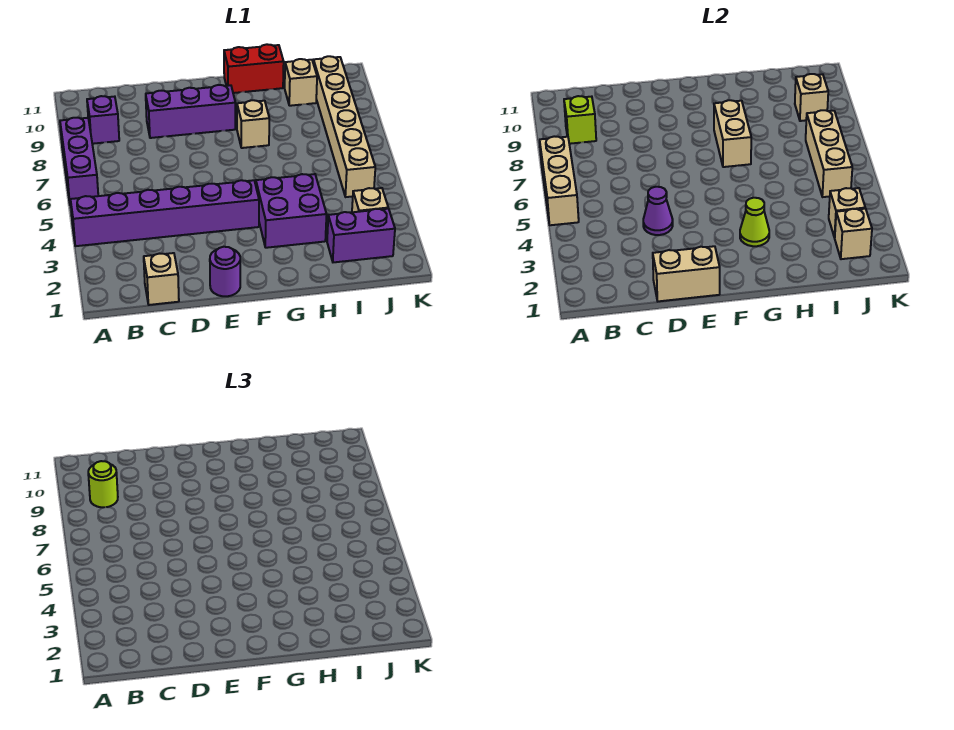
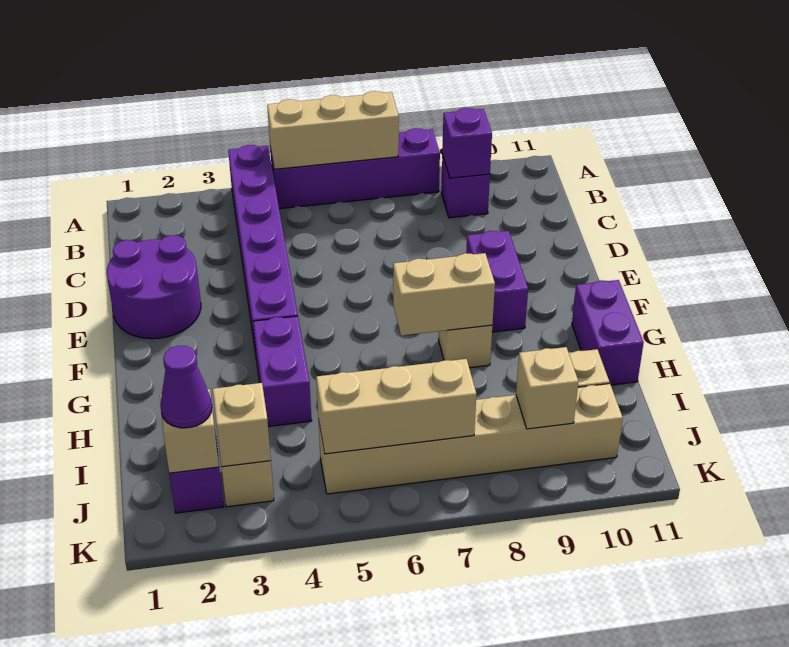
purple brick A6:A8 level 1 -> purple brick A5:A8 level 1
lime brick B9 level 2 -> purple brick B9 level 2
lime round brick B9 level 3 -> none
tan brick C1 level 1 -> none
tan brick D1:E1 level 2 -> none
purple cone D4 level 2 -> purple cone J2 level 3
purple brick D9:F9 level 1 -> purple brick E9:F9 level 1
purple round brick E1 level 1 -> purple round brick D1:E2 level 1
purple brick G3:H4 level 1 -> purple brick G4:H4 level 1
lime cone G3 level 2 -> none
red brick G11:H11 level 1 -> purple brick G11:H11 level 1

